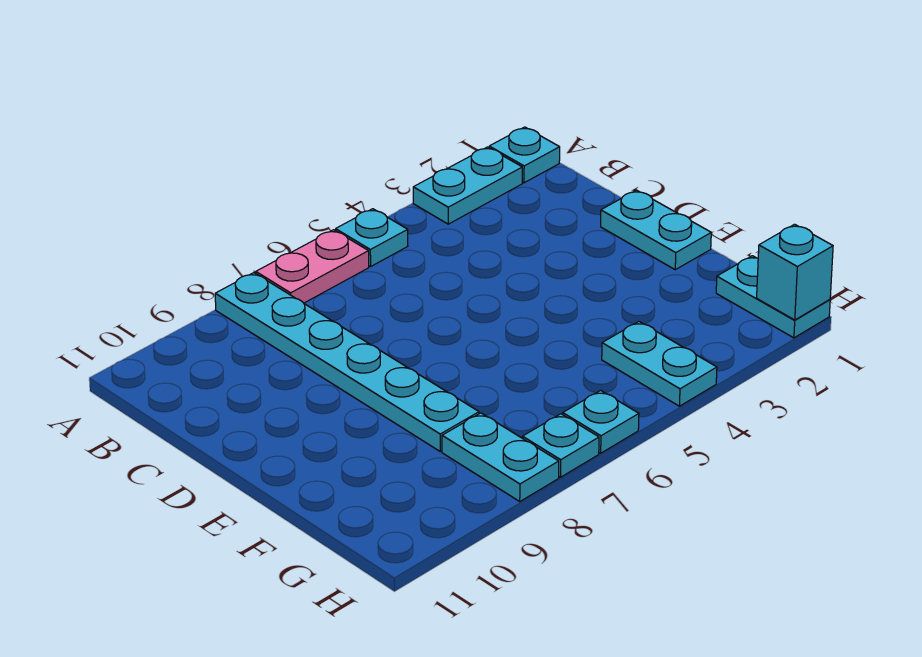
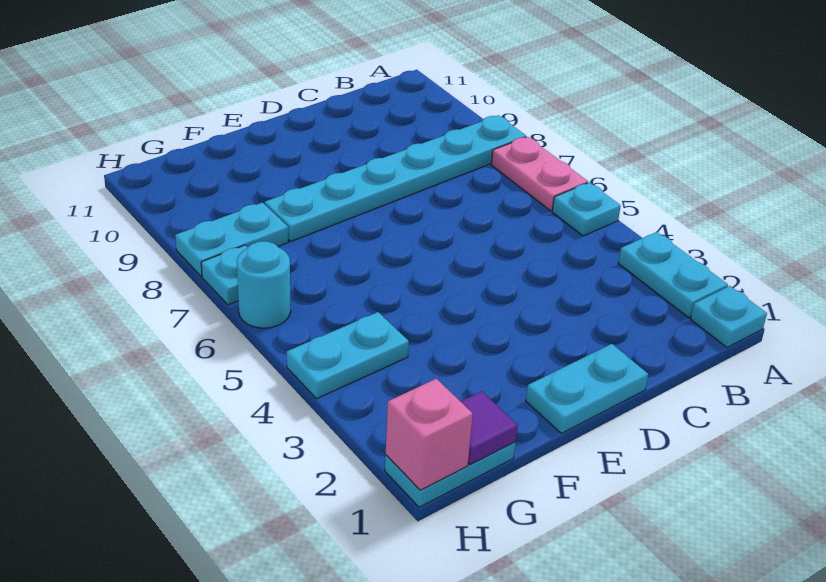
none -> purple tile G1 level 2
cyan brick H1 level 2 -> pink brick H1 level 2
cyan plate H6 level 1 -> cyan round brick H6 level 1

